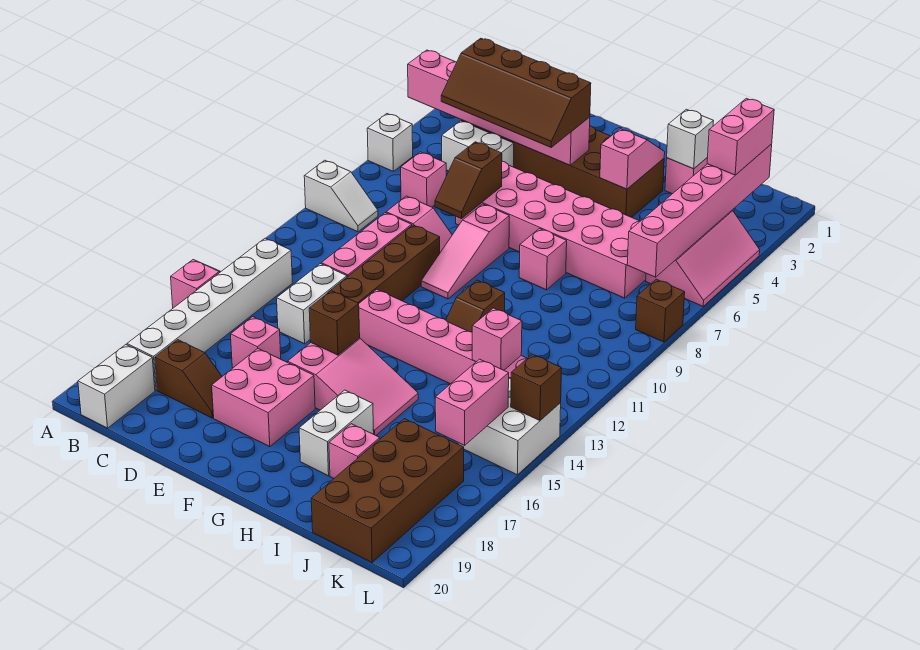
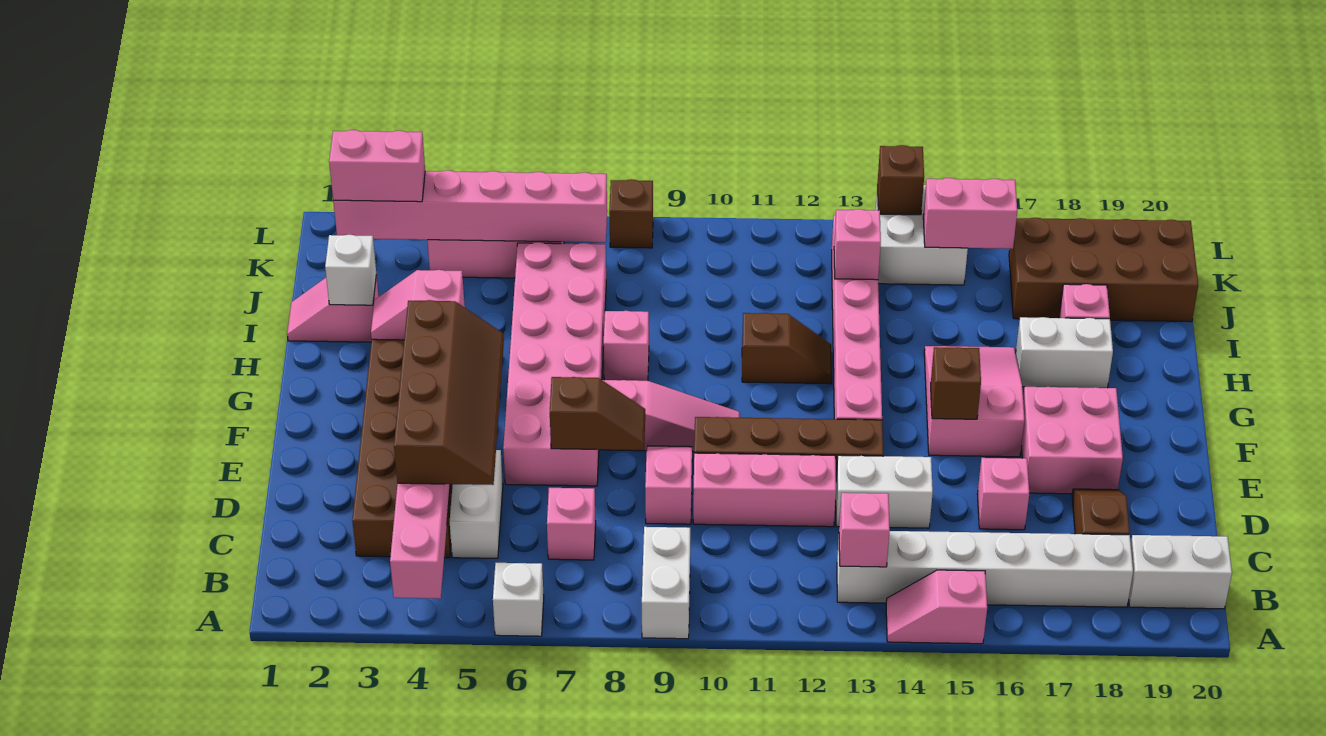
white slope A9:B9 level 1 top A -> white brick A9:B9 level 1
none -> pink brick B13 level 2

